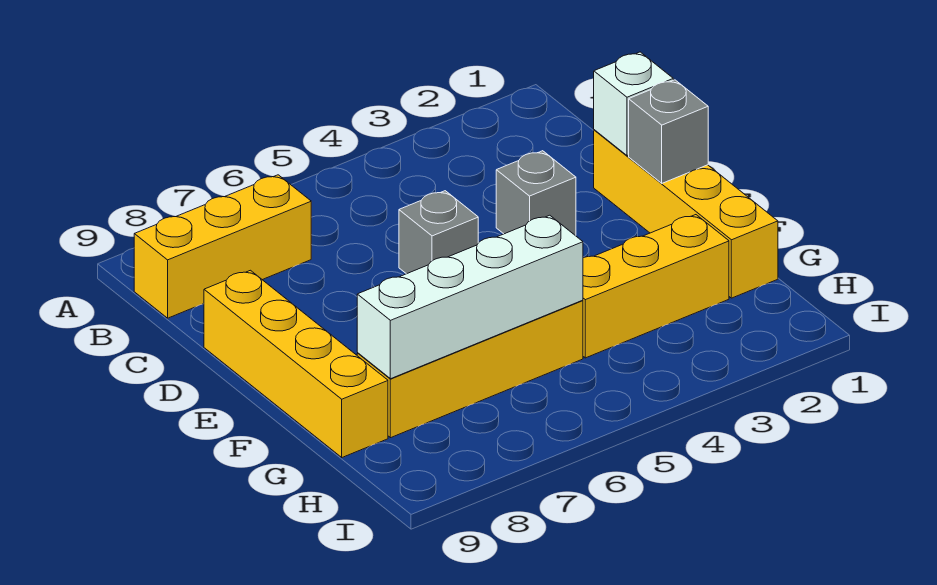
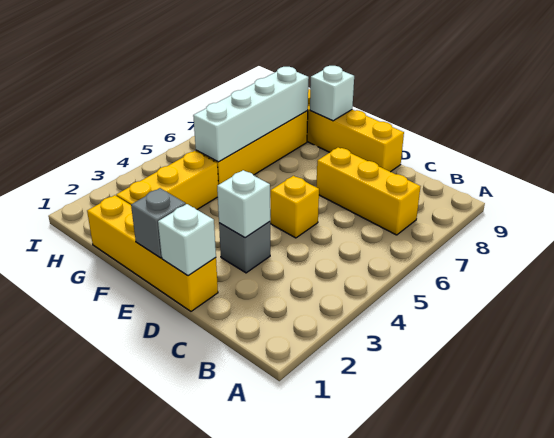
yellow brick B7:B9 level 1 -> yellow brick B7:D7 level 1
none -> white brick D3 level 2
grey brick D5 level 1 -> yellow brick D5 level 1
none -> white brick F9 level 2

